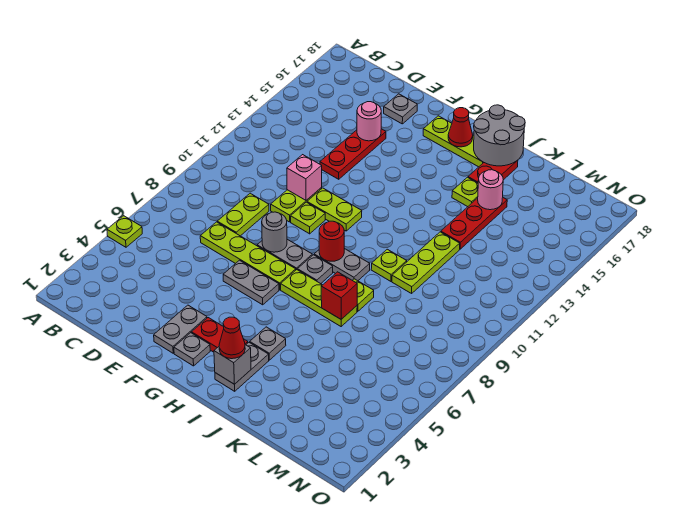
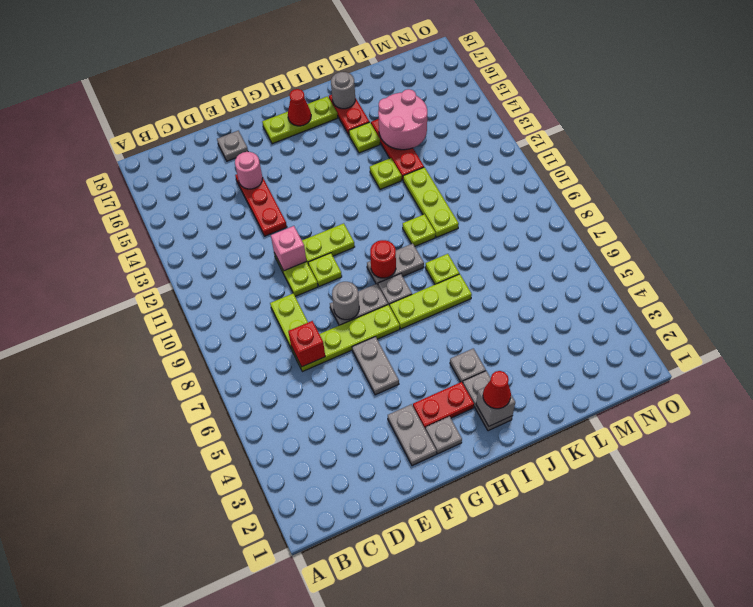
lime plate A5 level 1 -> lime plate J13 level 1
grey plate F6:G6 level 1 -> grey plate F5:F6 level 1
grey round brick I17:J18 level 2 -> grey round brick J17 level 2
red brick J7 level 2 -> red brick D7 level 2
pink round brick K15 level 2 -> pink round brick K14:L15 level 2

